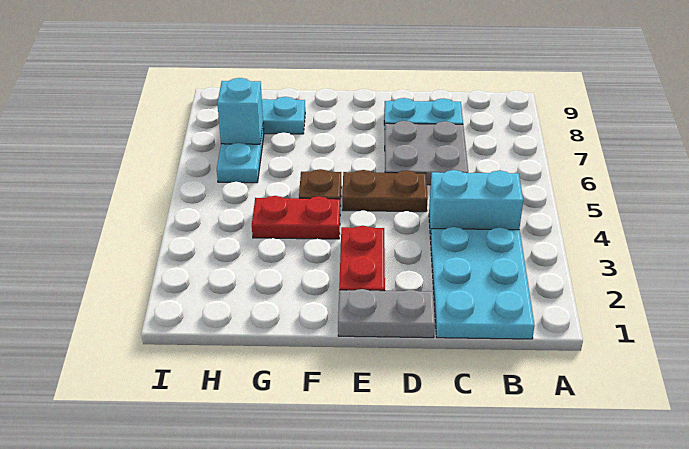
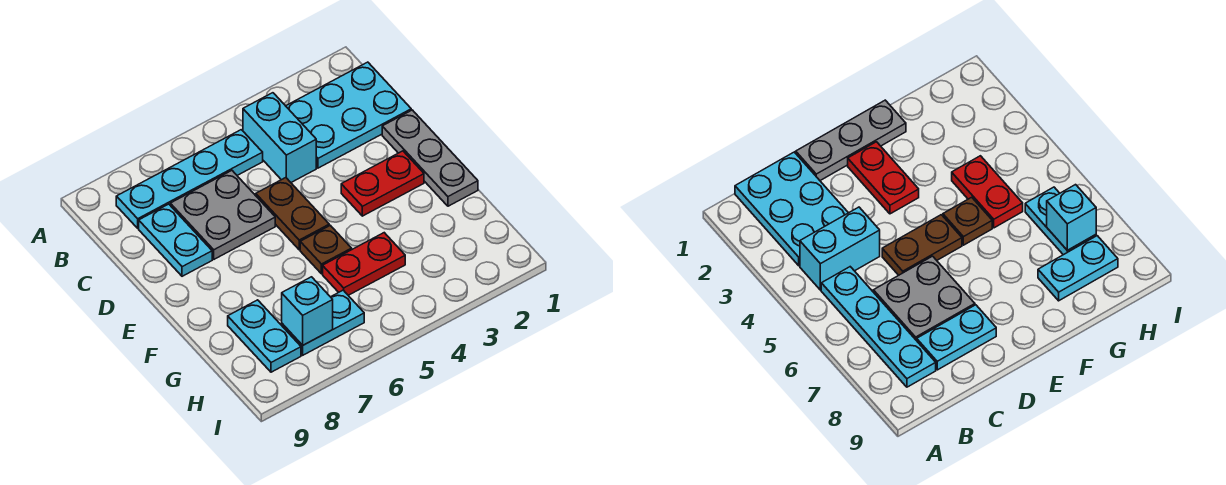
none -> cyan plate B5:B8 level 1
grey plate D1:E1 level 1 -> grey plate D1:F1 level 1
red plate F4:G4 level 1 -> red plate G4:G5 level 1

